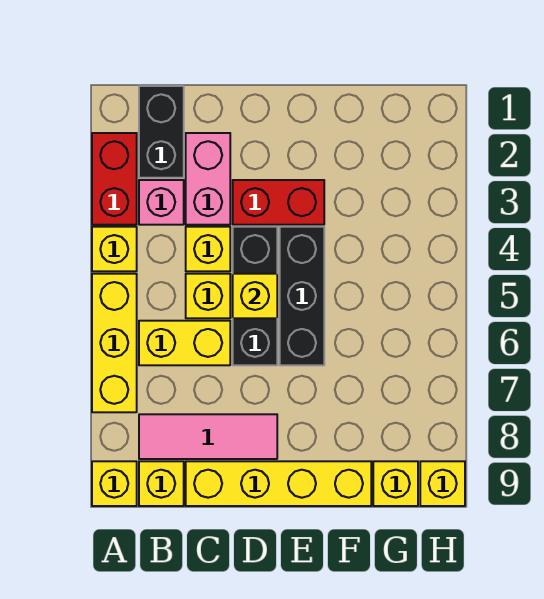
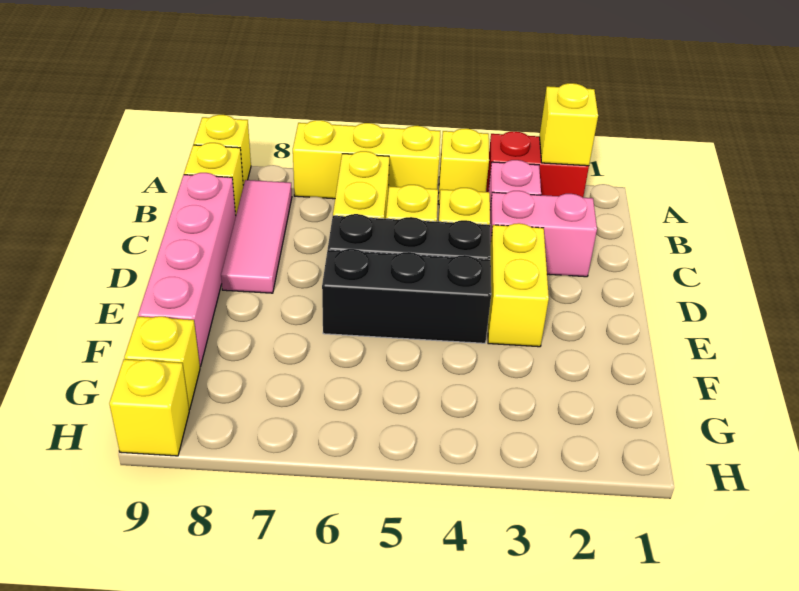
black brick B1:B2 level 1 -> none
yellow brick C9:F9 level 1 -> pink brick C9:F9 level 1
red brick D3:E3 level 1 -> yellow brick D3:E3 level 1
yellow brick D5 level 2 -> yellow brick A2 level 2

